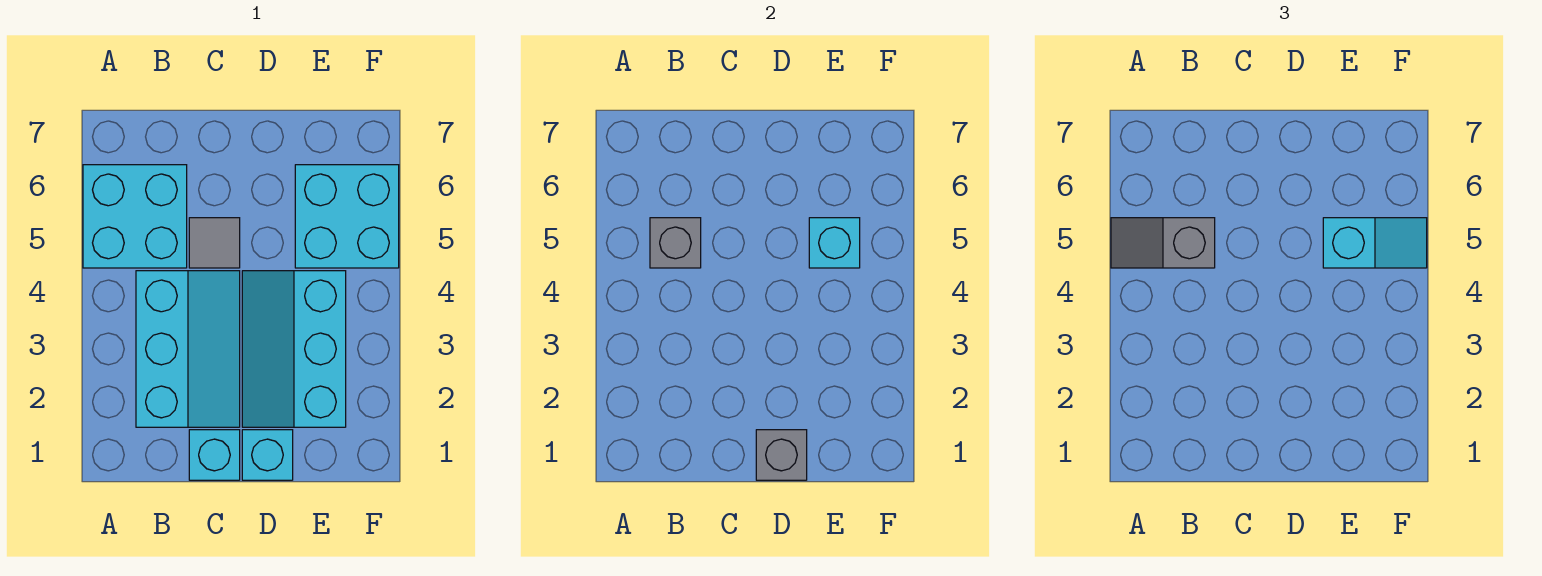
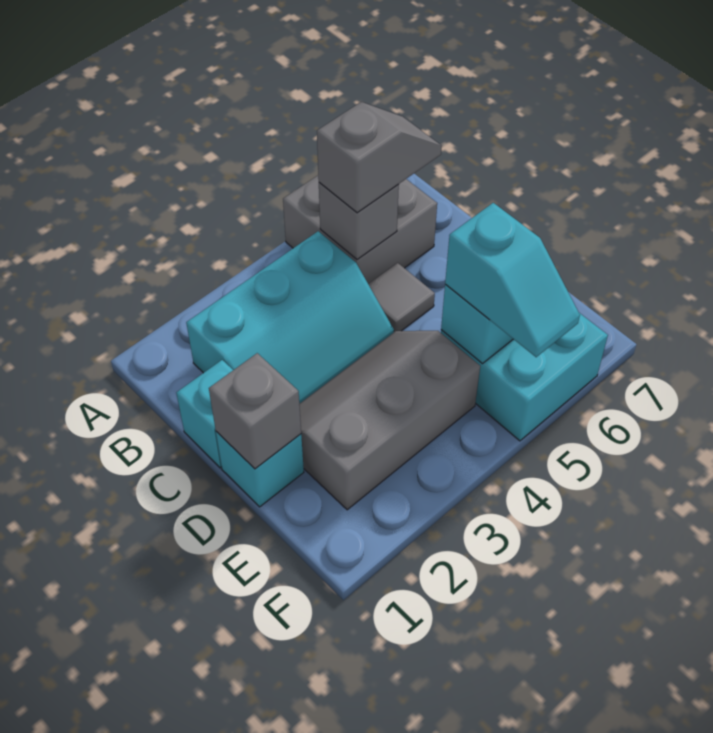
cyan brick A5:B6 level 1 -> grey brick A5:B6 level 1
grey slope A5:B5 level 3 top B -> grey slope B5:B6 level 3 top 5
cyan slope D2:E4 level 1 top E -> grey slope D2:E4 level 1 top E

